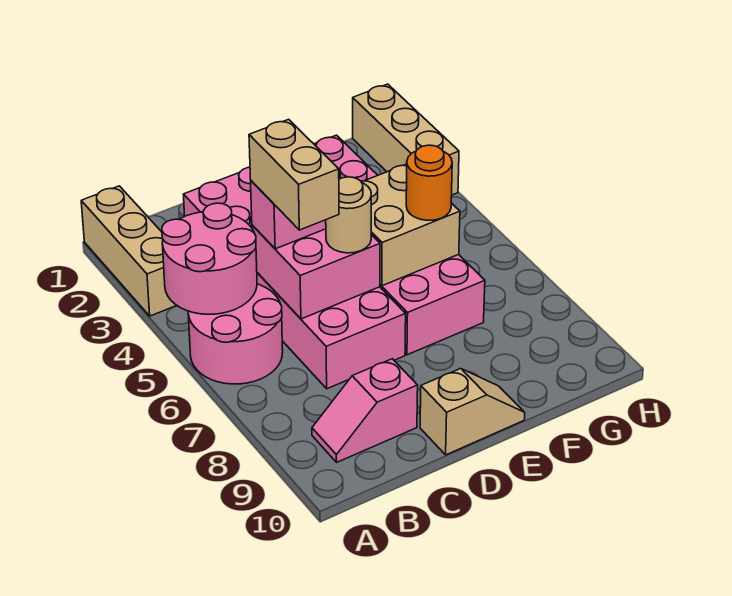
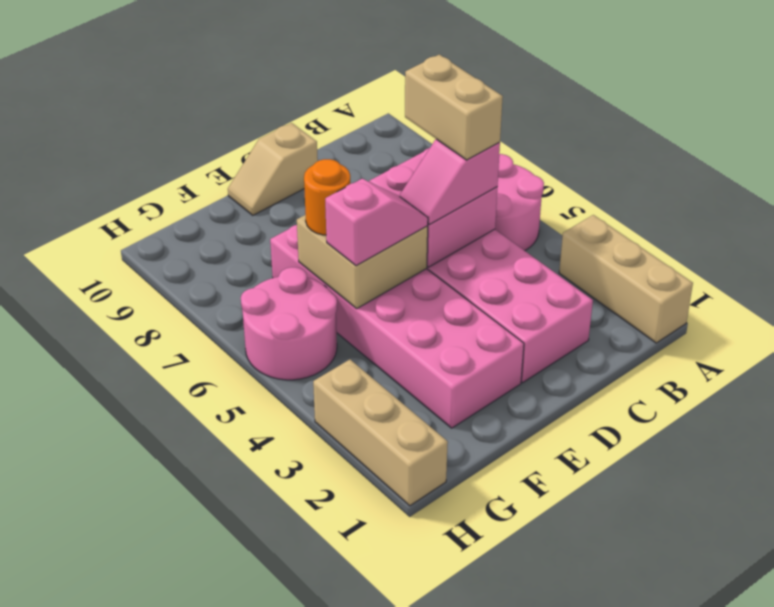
pink round brick A4:B5 level 2 -> pink round brick G5:H6 level 1
pink slope B9:C9 level 1 top C -> pink slope E5:F5 level 3 top F
tan round brick D6 level 3 -> none

